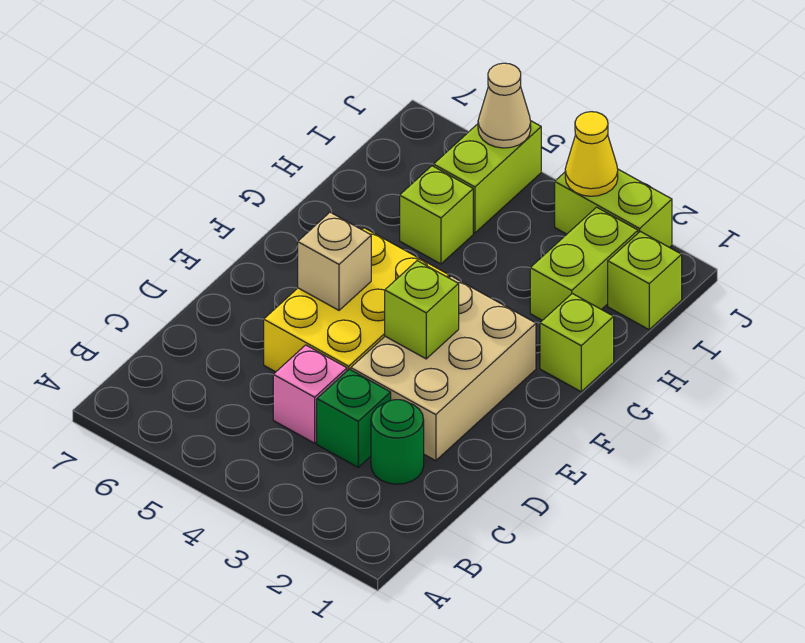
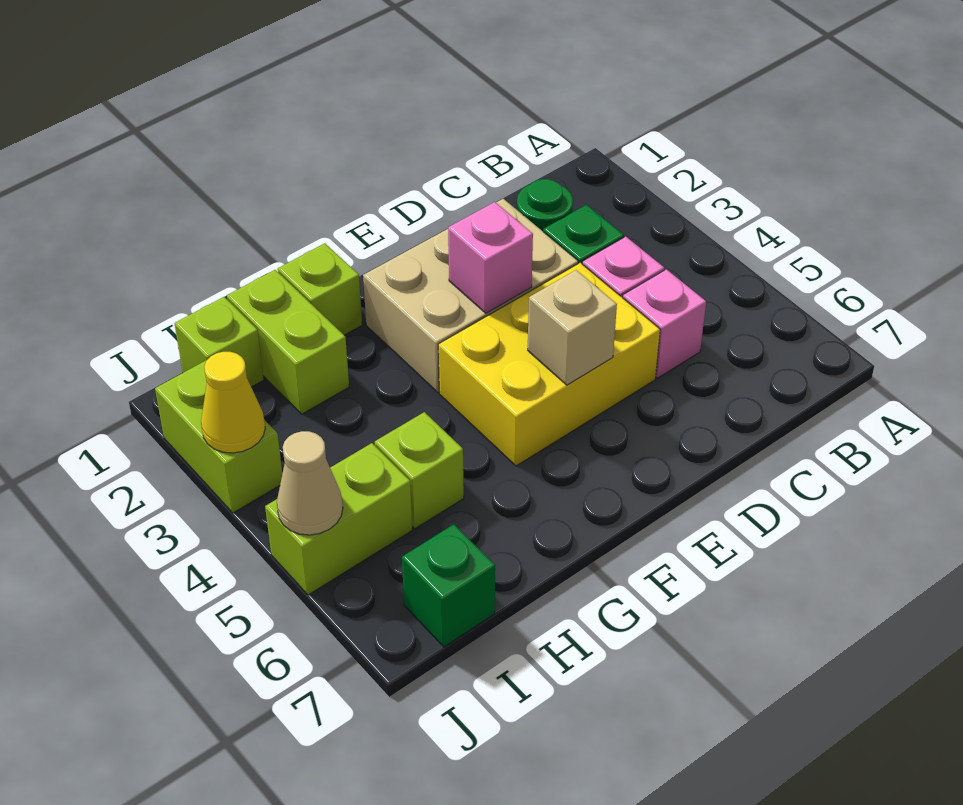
none -> pink brick C5 level 1
lime brick E3 level 2 -> pink brick E3 level 2
lime brick H2:I2 level 1 -> lime brick H1:H2 level 1
none -> green brick I7 level 1

